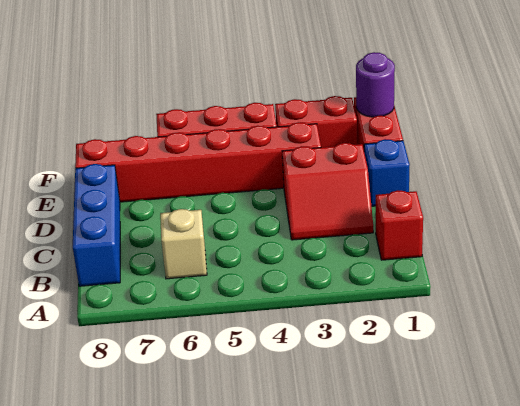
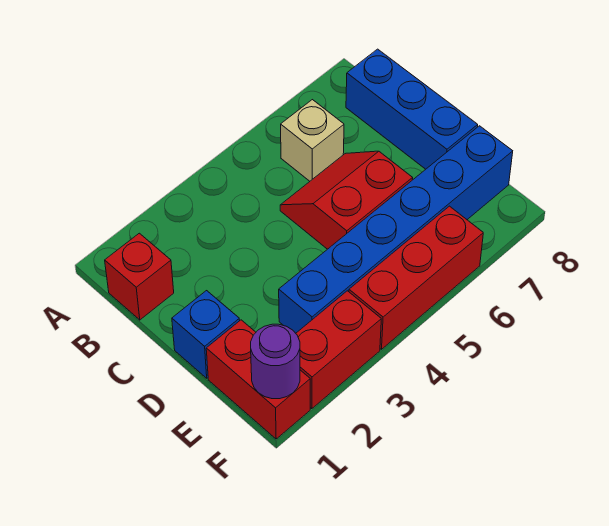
red slope C2:D3 level 1 top D -> red slope C5:D6 level 1 top D
red brick E3:E8 level 1 -> blue brick E3:E8 level 1

